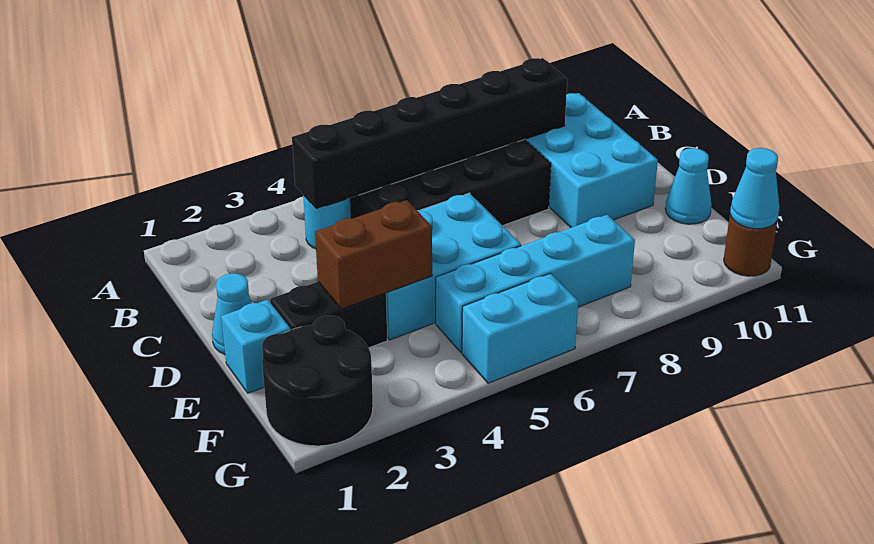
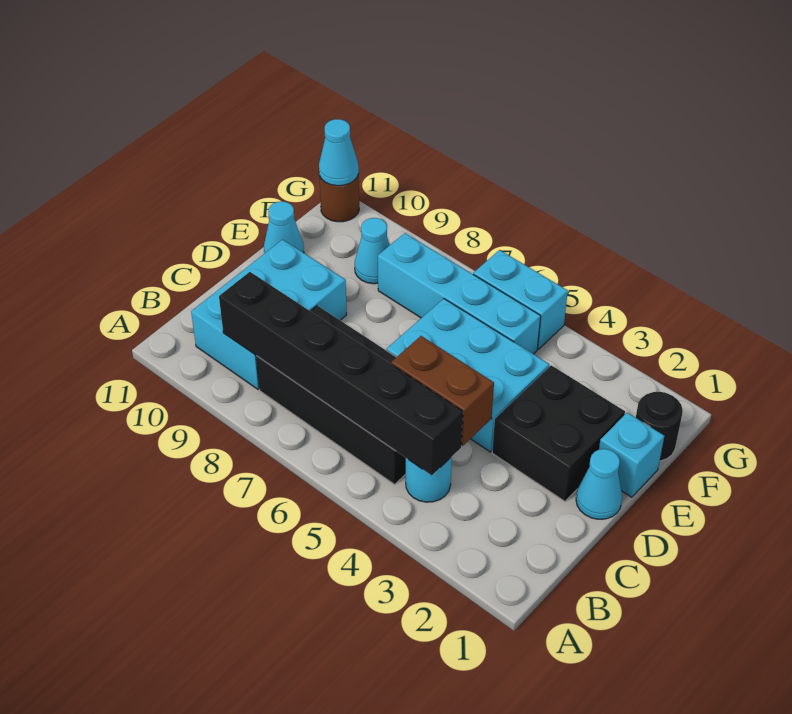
black brick E2:E3 level 1 -> black brick D2:E3 level 1
brown brick E3:E4 level 2 -> brown brick C4:C5 level 2
black round brick F1:G2 level 1 -> black round brick F1 level 1
none -> cyan cone F9 level 1

